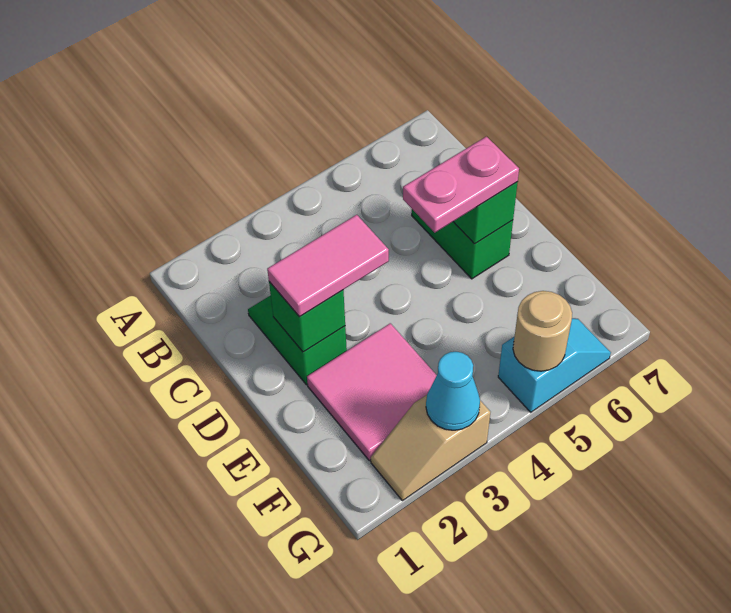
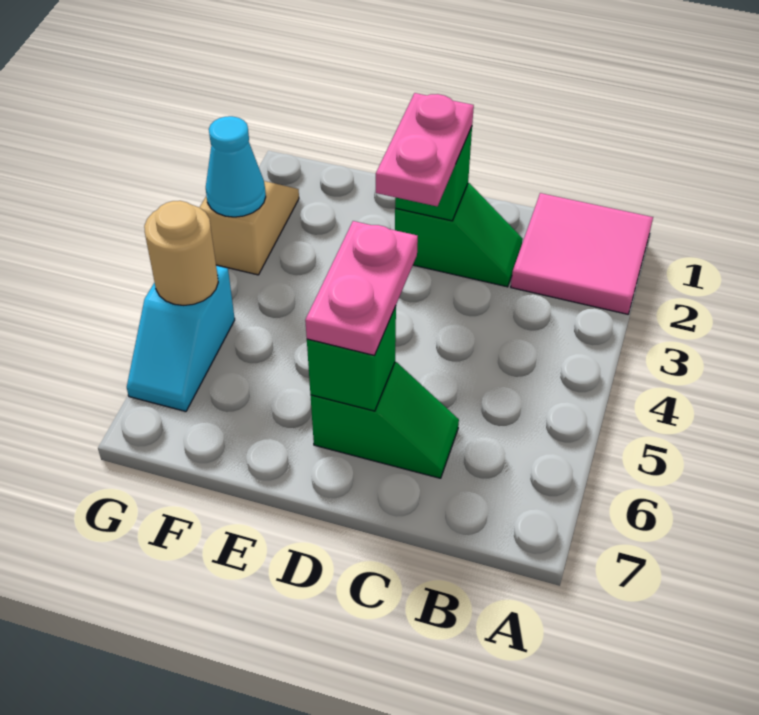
pink tile D2:D3 level 3 -> pink plate D2:D3 level 3
pink tile E2:F3 level 1 -> pink tile A1:B2 level 1

